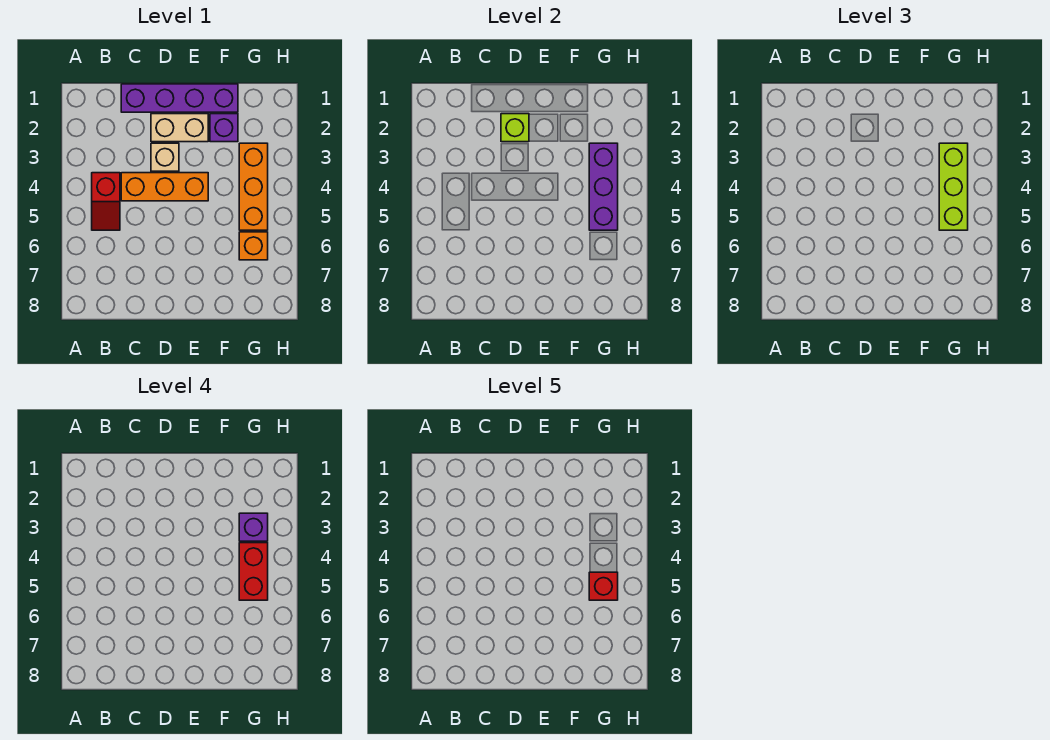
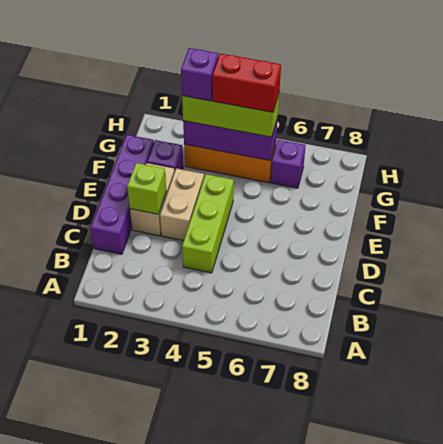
red slope B4:B5 level 1 top 4 -> none
orange brick C4:E4 level 1 -> lime brick C4:E4 level 1
tan brick D3 level 1 -> tan brick D3:E3 level 1
red brick G5 level 5 -> none
orange brick G6 level 1 -> purple brick G6 level 1

